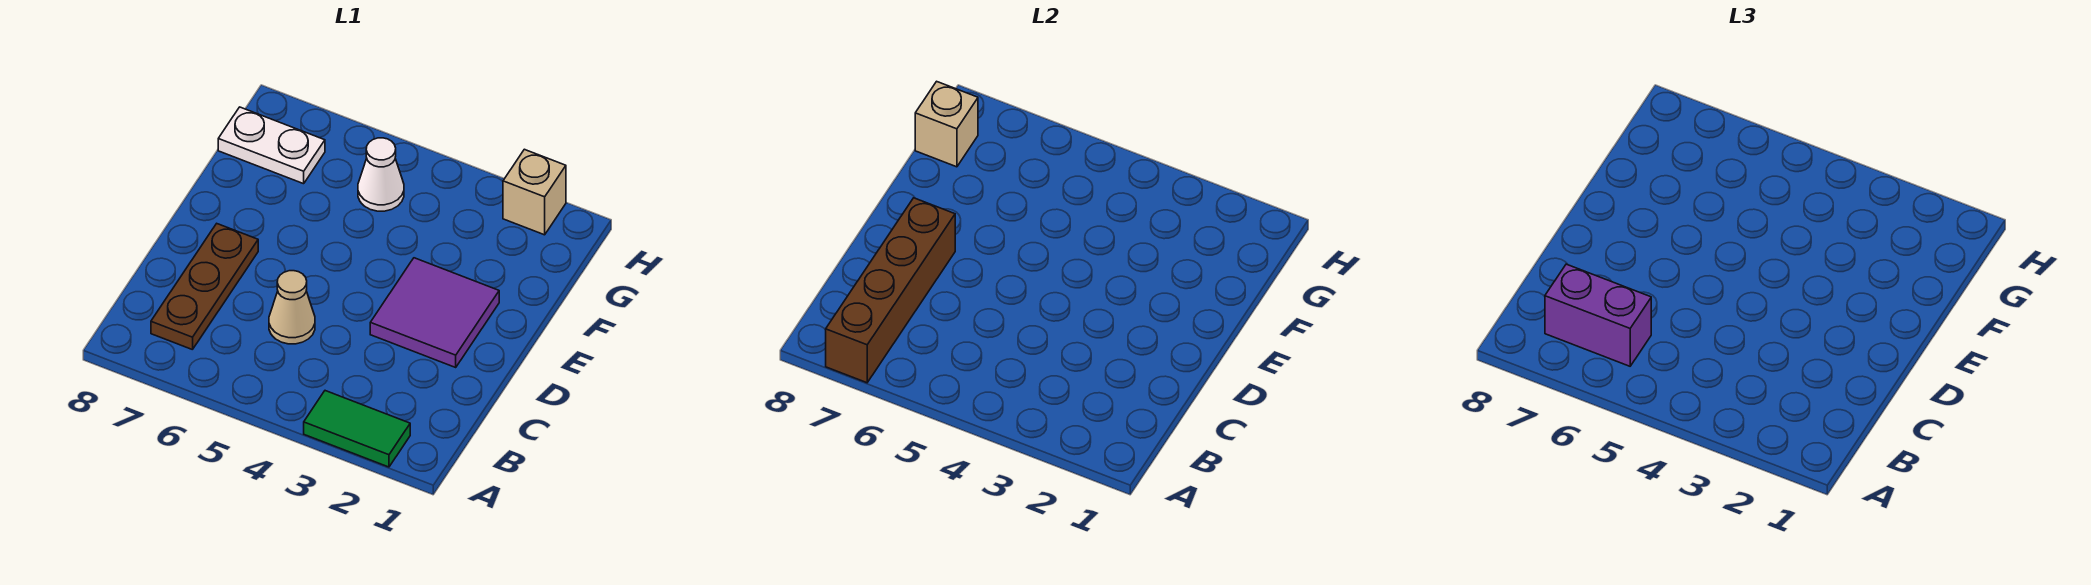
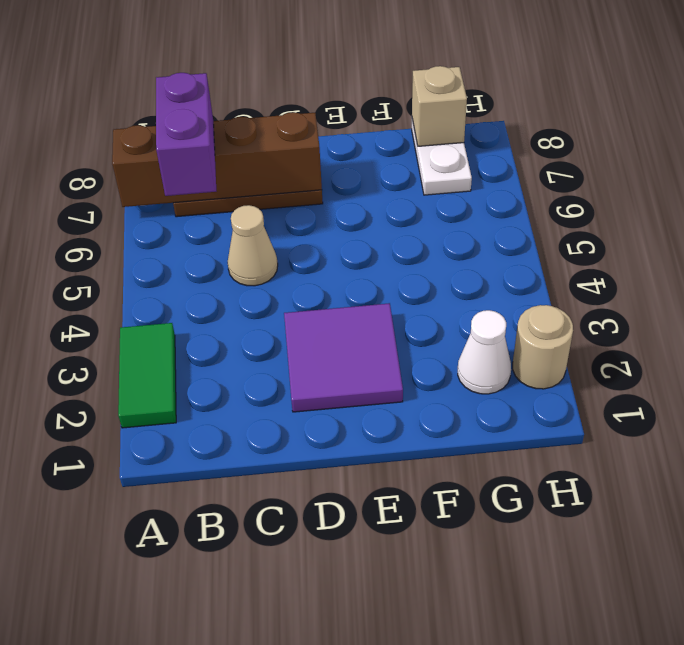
white cone G5 level 1 -> white cone G2 level 1
tan brick H2 level 1 -> tan round brick H2 level 1

